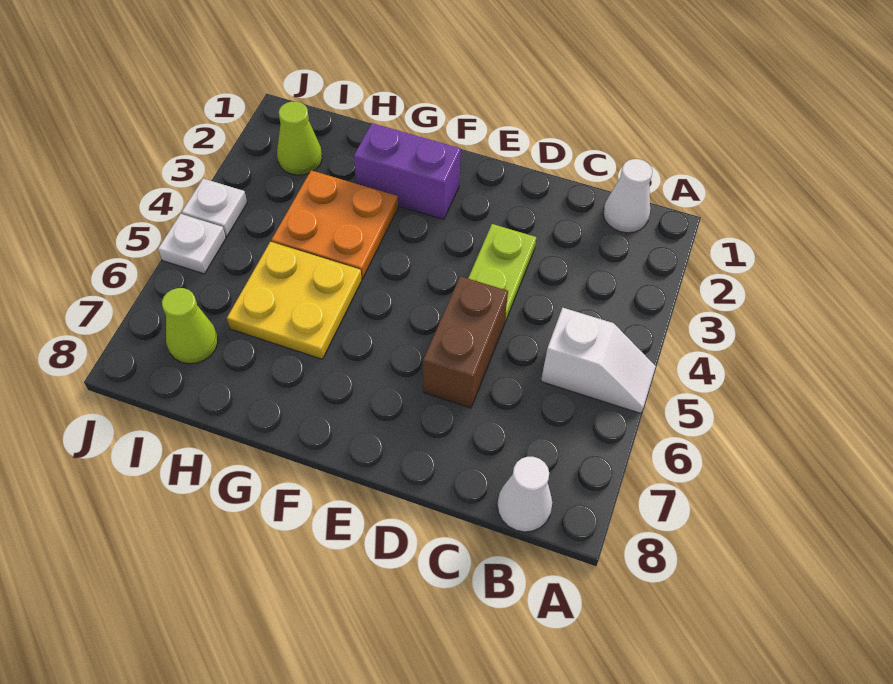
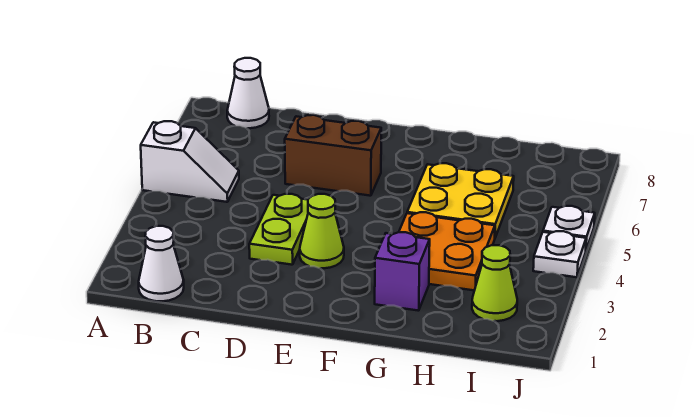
white slope A5:B5 level 1 top B -> white slope A5:B5 level 1 top A
brown brick D5:D6 level 1 -> brown brick D6:E6 level 1
purple brick F2:G2 level 1 -> purple brick G2 level 1
lime cone I7 level 1 -> lime cone E3 level 1

